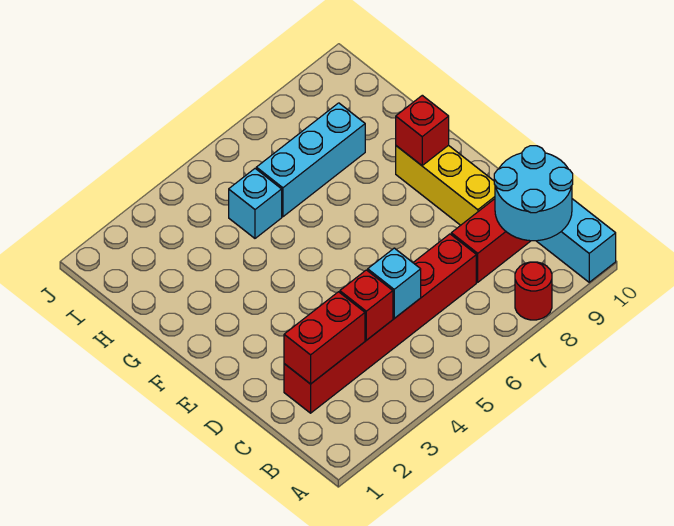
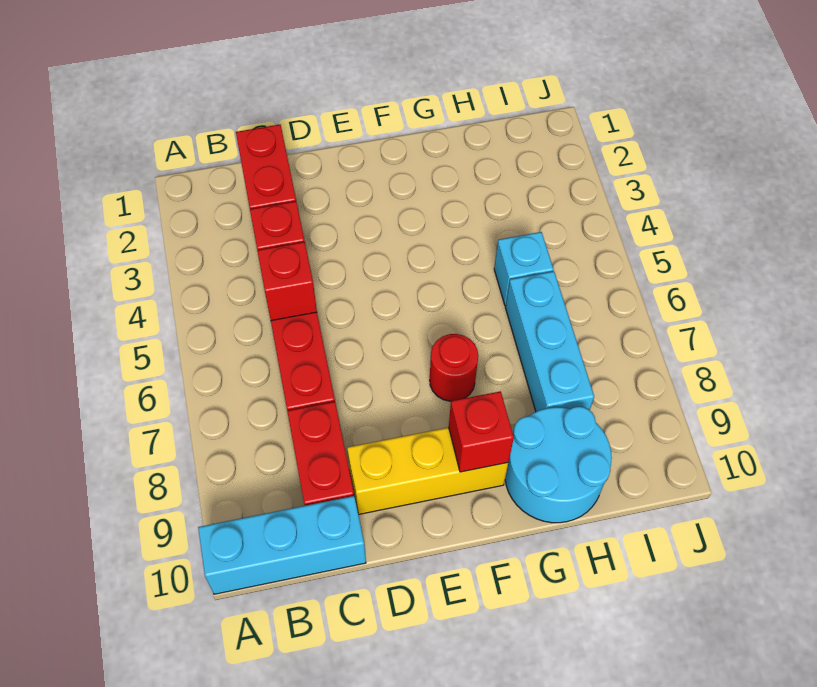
red round brick A8 level 1 -> red round brick F7 level 1
cyan round brick B9:C10 level 2 -> cyan round brick G9:H10 level 1
cyan brick C5 level 2 -> red brick C5 level 2

